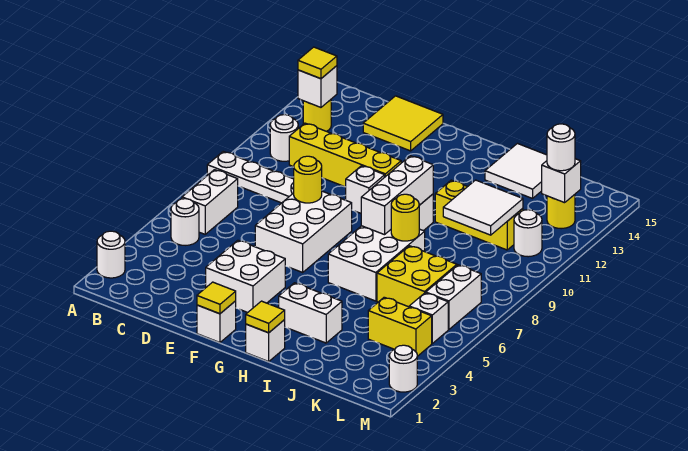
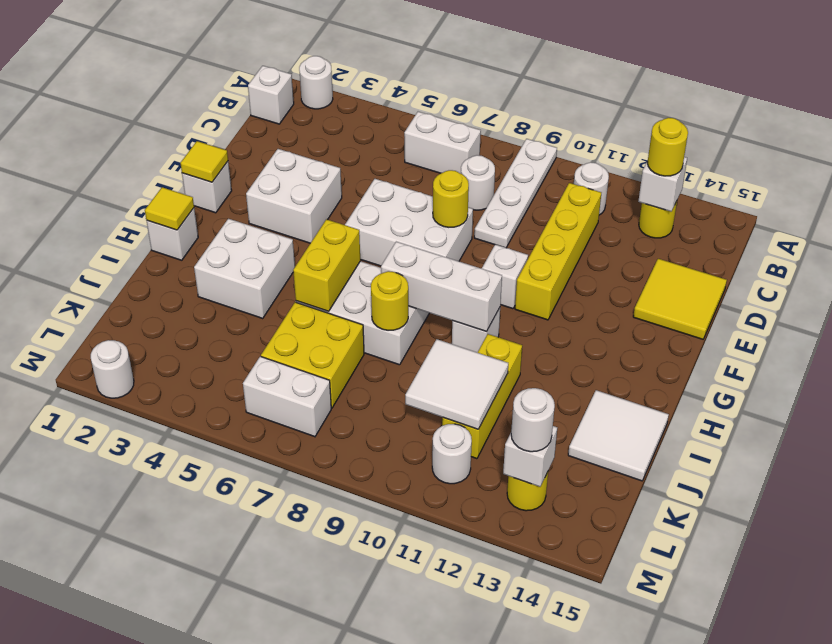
white round brick B5 level 1 -> white round brick C8 level 1
yellow tile B13 level 3 -> yellow round brick B13 level 3
white brick H3:I3 level 1 -> white brick H3:I4 level 1
yellow brick K4:L4 level 1 -> yellow brick H6:I6 level 2
white brick L5 level 1 -> white brick B1 level 1

